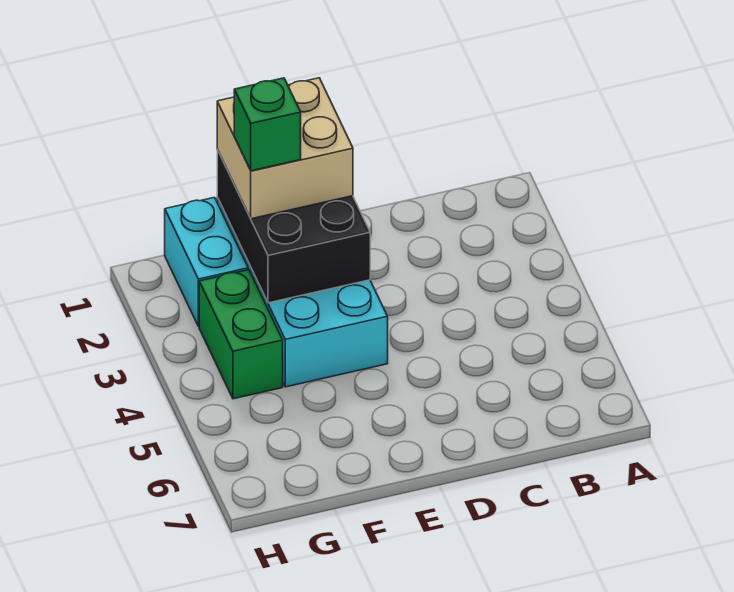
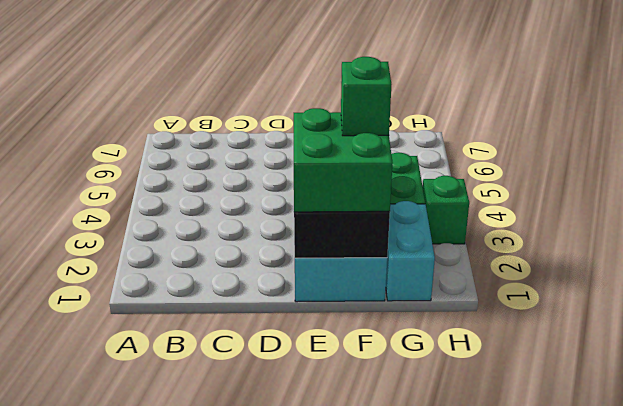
tan brick E1:F2 level 3 -> green brick E1:F2 level 3
none -> green brick H3 level 1

